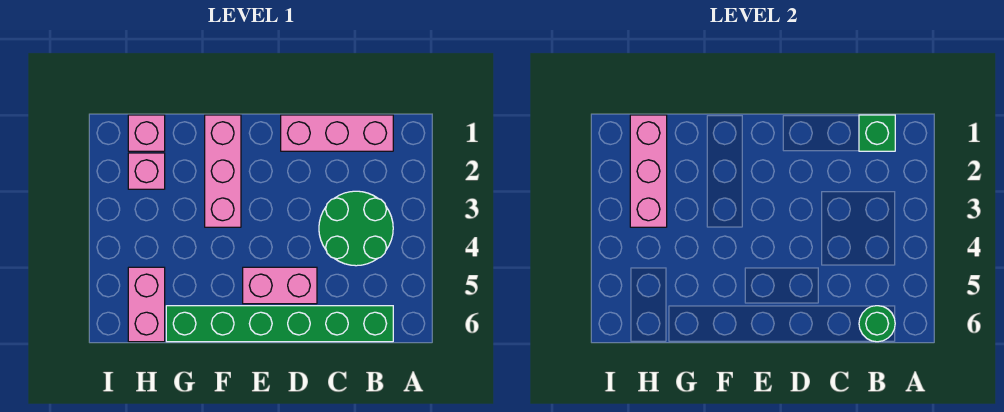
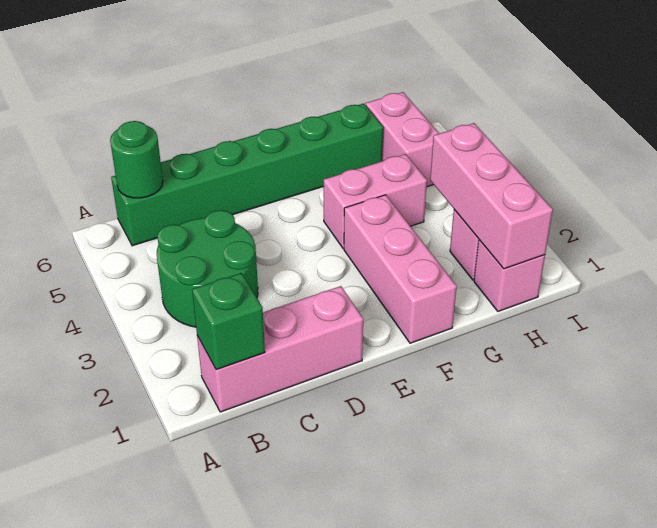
pink brick D5:E5 level 1 -> pink brick F4:G4 level 1

